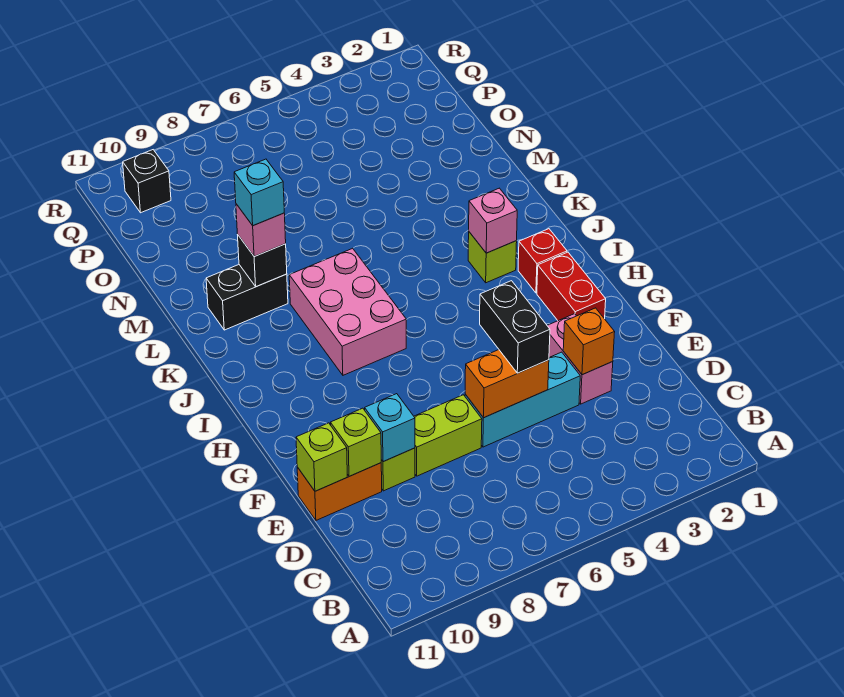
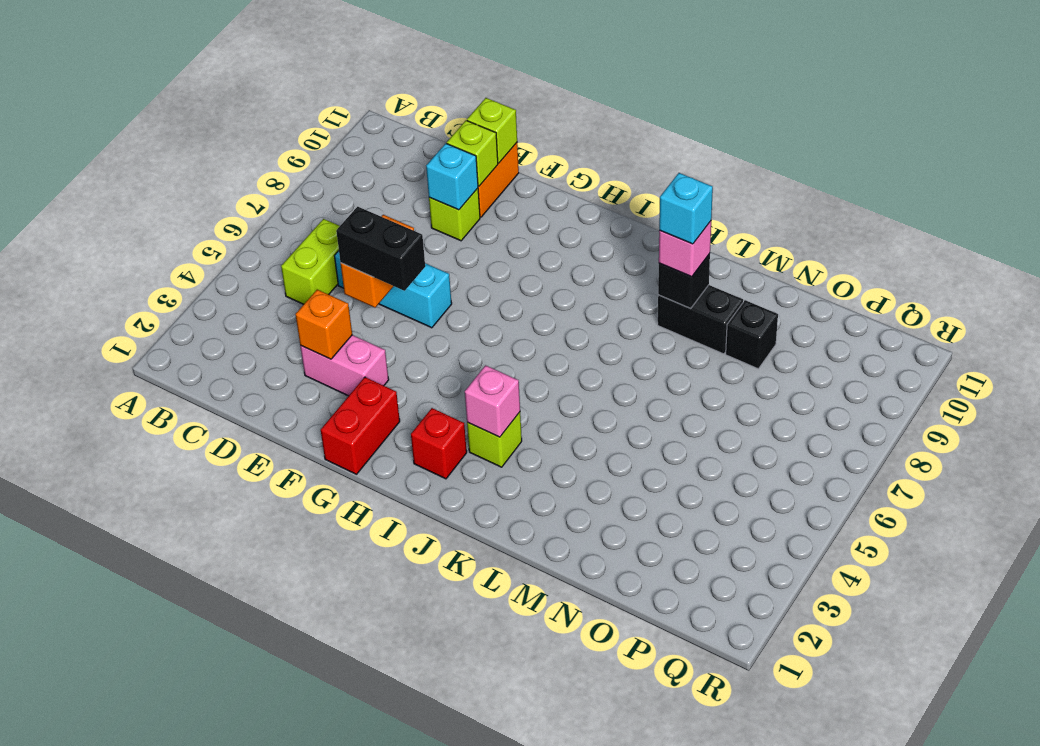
cyan brick E4:E6 level 1 -> cyan brick D6:F6 level 1
lime brick E7:E8 level 1 -> lime brick C5:C6 level 1
red brick G2:H2 level 1 -> red brick G1:G2 level 1
pink brick I7:K8 level 1 -> none
black brick L9:L10 level 1 -> black brick L9:M9 level 1
black brick Q10 level 1 -> black brick N9 level 1

